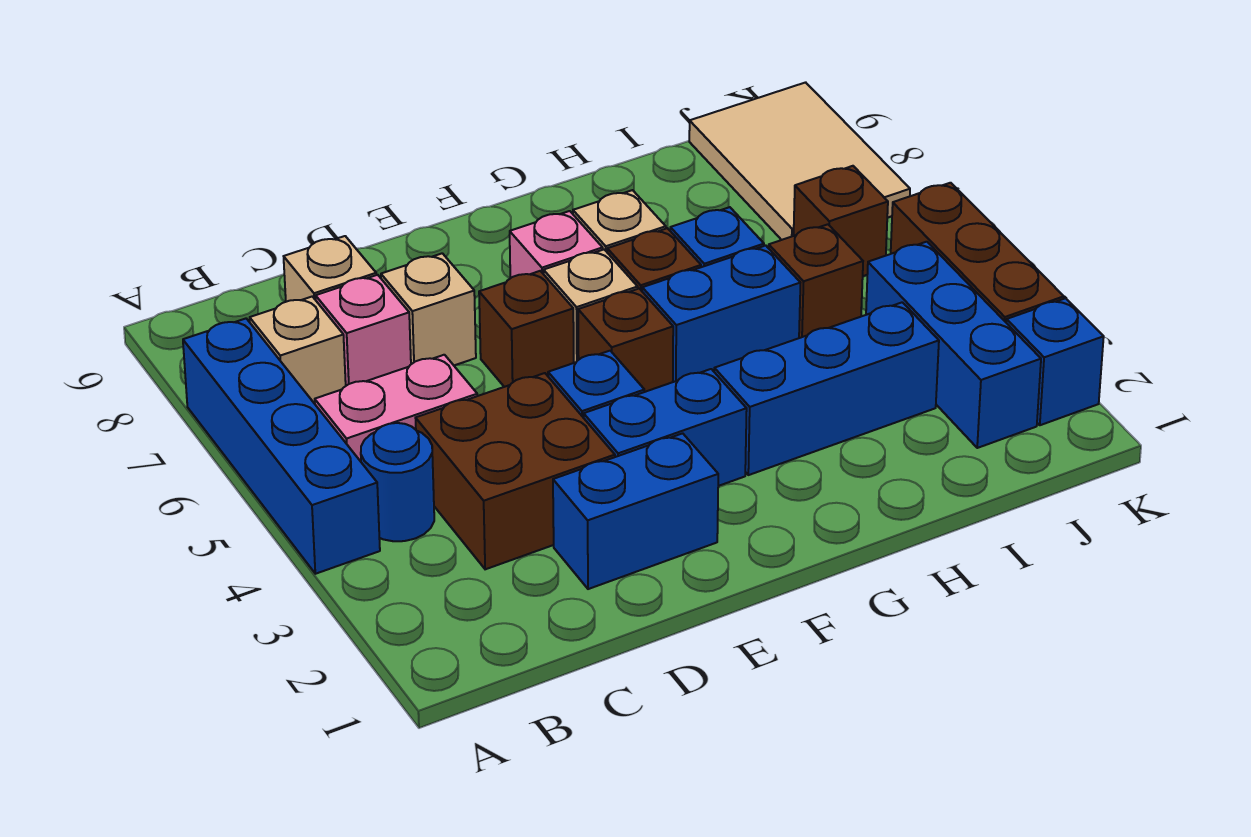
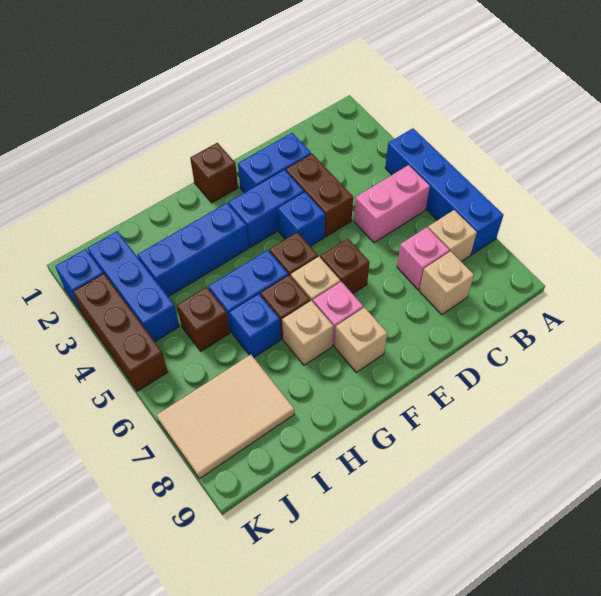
blue round brick B4 level 1 -> none
brown brick C3:D4 level 1 -> brown brick D3:D4 level 1
tan brick D7 level 1 -> tan brick F8 level 1
brown brick J6 level 1 -> brown brick F1 level 1
tan tile J7:K9 level 1 -> tan tile I7:K8 level 1

